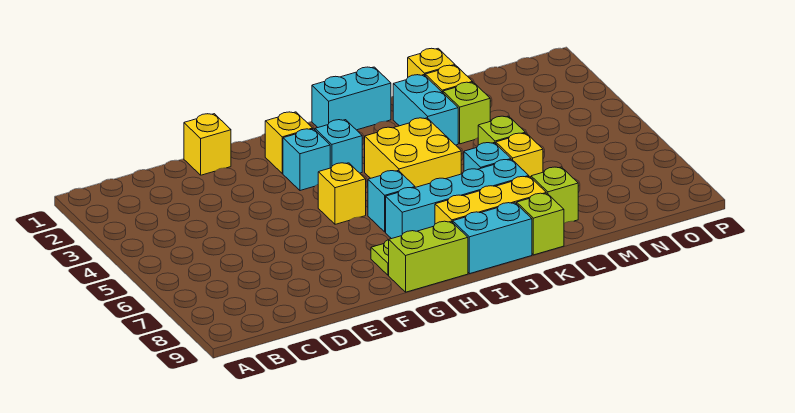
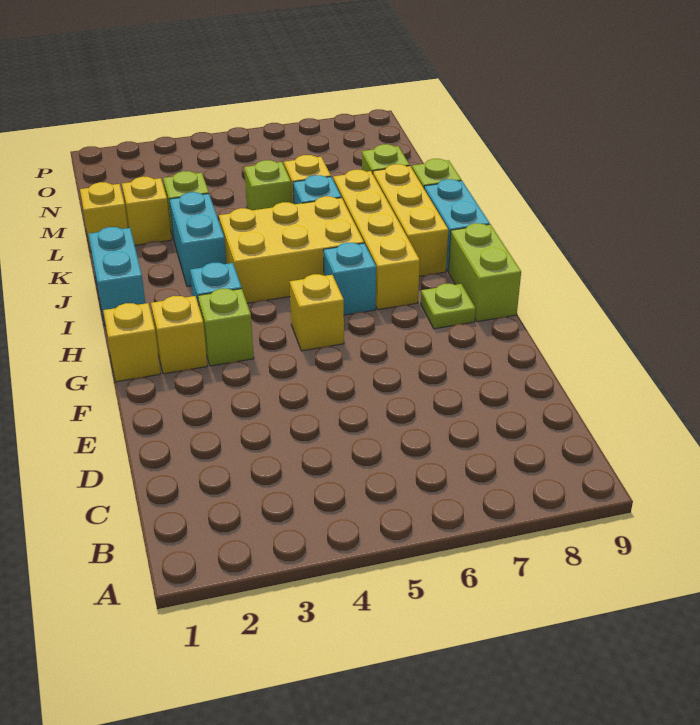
yellow brick E1 level 1 -> yellow brick G1 level 1
cyan brick G3 level 1 -> lime brick G3 level 1
cyan brick H7:K7 level 1 -> yellow brick H7:K7 level 1
yellow brick I4:J5 level 1 -> yellow brick I4:J6 level 1
cyan brick K2:K3 level 1 -> cyan brick J3:K3 level 1

